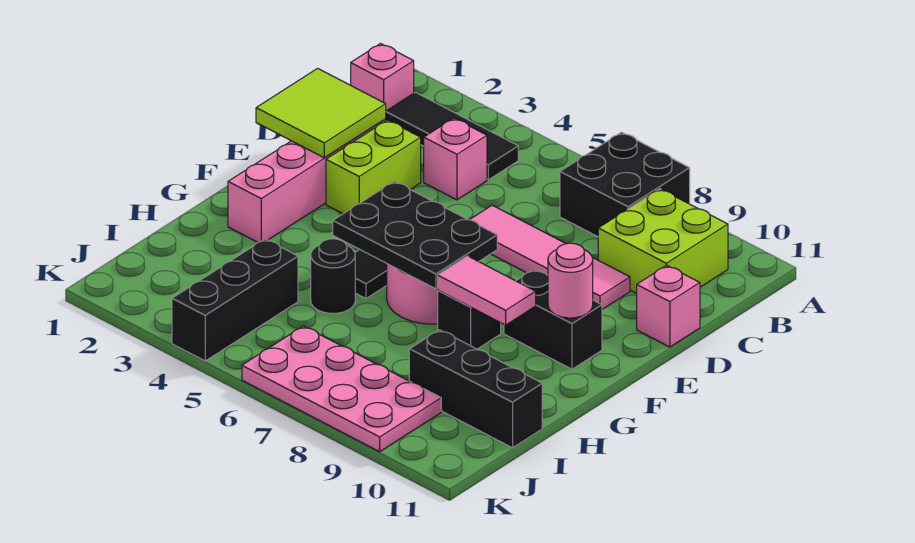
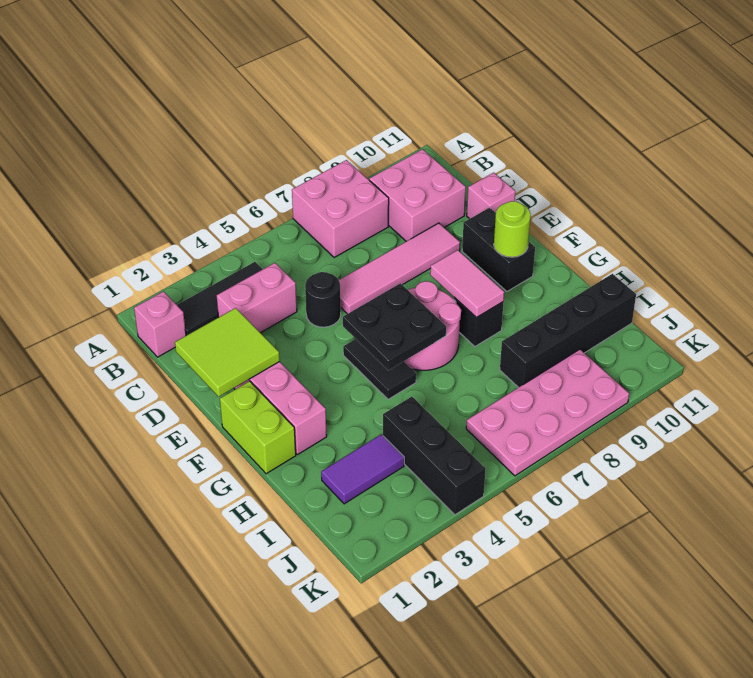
black brick A7:B8 level 1 -> pink brick A7:B8 level 1
lime brick B9:C10 level 1 -> pink brick B9:C10 level 1
pink brick C4 level 1 -> pink brick C3:C4 level 1
lime brick D3:E3 level 1 -> lime brick F1:G1 level 1
black plate F5:G7 level 2 -> black plate F5:G6 level 2
black brick F9:F10 level 1 -> black brick E10:F10 level 1
pink round brick F10 level 2 -> lime round brick F10 level 2
pink tile G8:G9 level 2 -> pink tile F8:G8 level 2
black round brick H5 level 1 -> black round brick D5 level 1
none -> purple tile I2:I3 level 1
black brick I9:I11 level 1 -> black brick I8:I11 level 1

